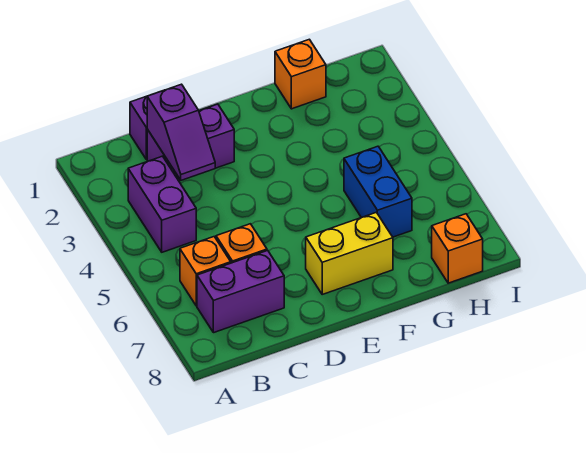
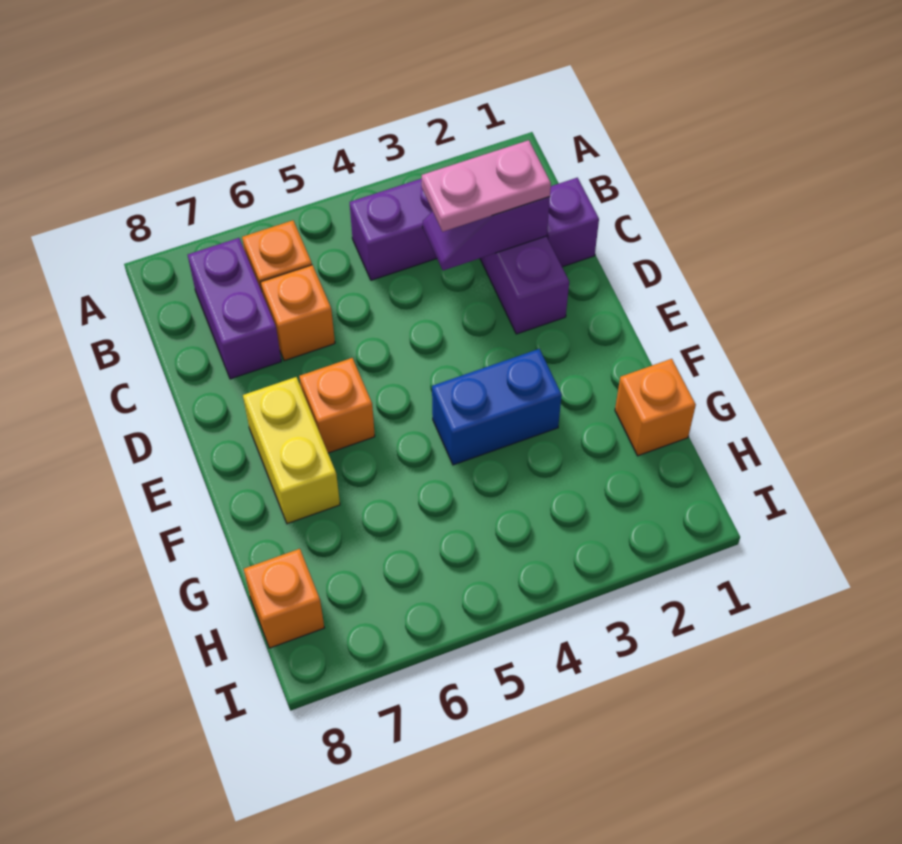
none -> pink plate C2:C3 level 3
none -> orange brick E6 level 1
blue brick G5:G6 level 1 -> blue brick F3:F4 level 1

